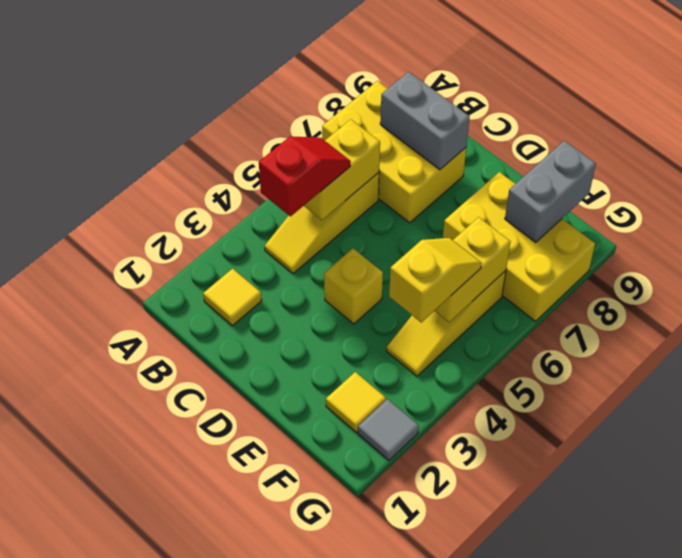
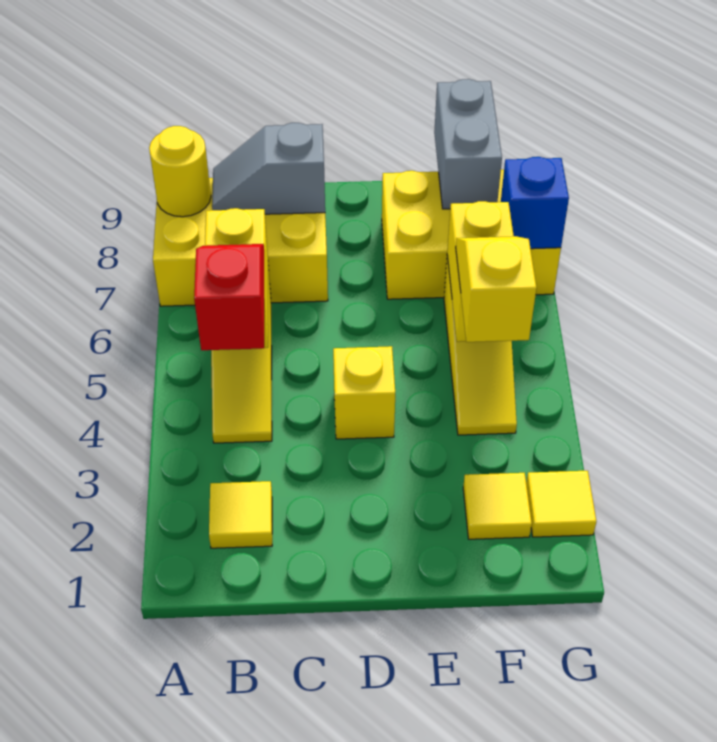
none -> yellow round brick A8 level 2
grey brick B8:C8 level 2 -> grey slope B8:C8 level 2 top C
grey tile G2 level 1 -> yellow tile G2 level 1
none -> blue brick G7 level 2

